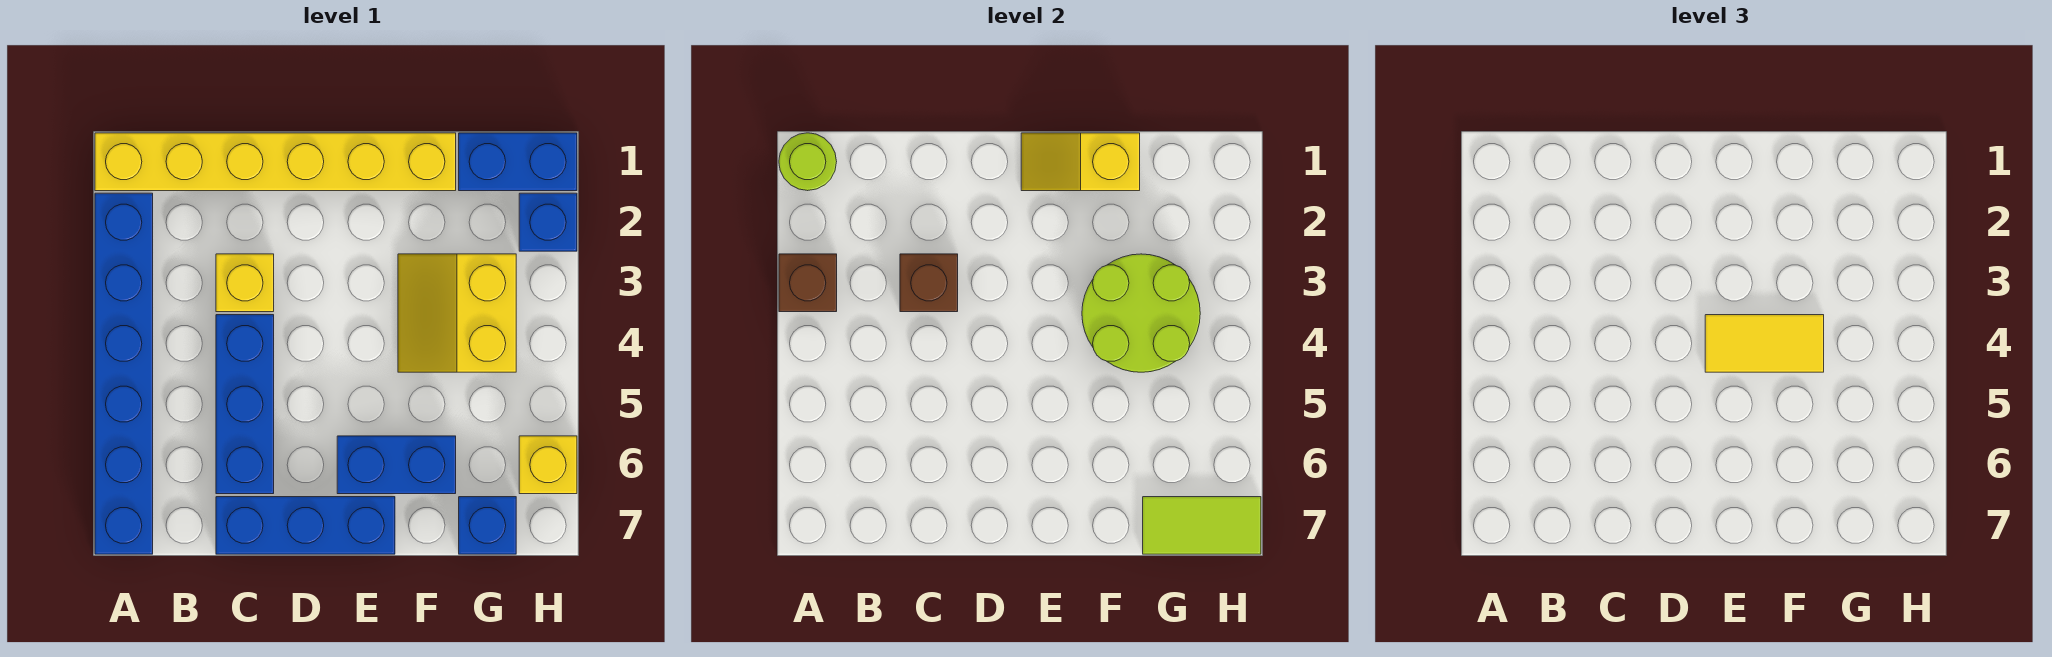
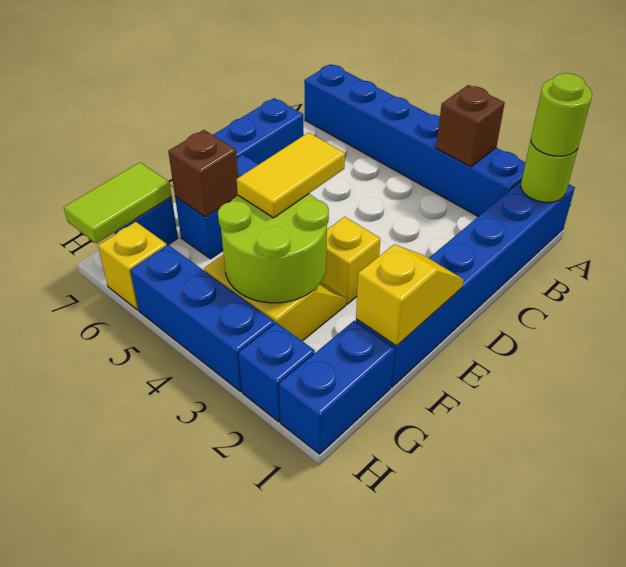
yellow brick A1:F1 level 1 -> blue brick A1:F1 level 1
none -> lime round brick A1 level 3
yellow brick C3 level 1 -> yellow brick E3 level 1
brown brick C3 level 2 -> brown brick F6 level 2
blue brick C4:C6 level 1 -> blue brick H3:H5 level 1

